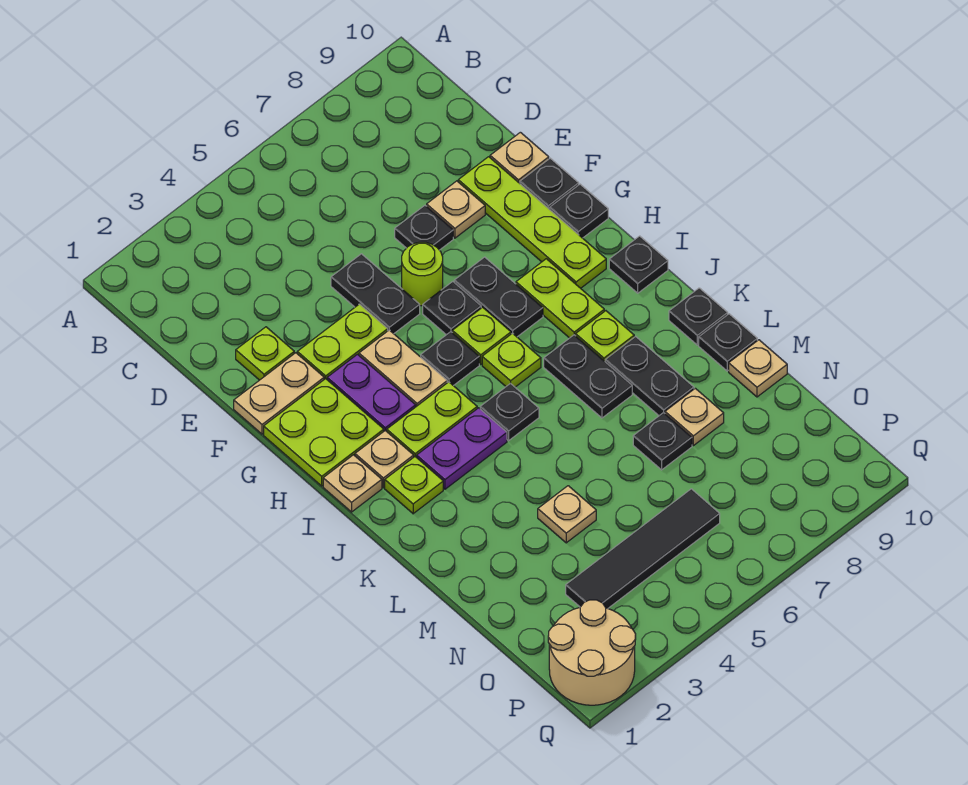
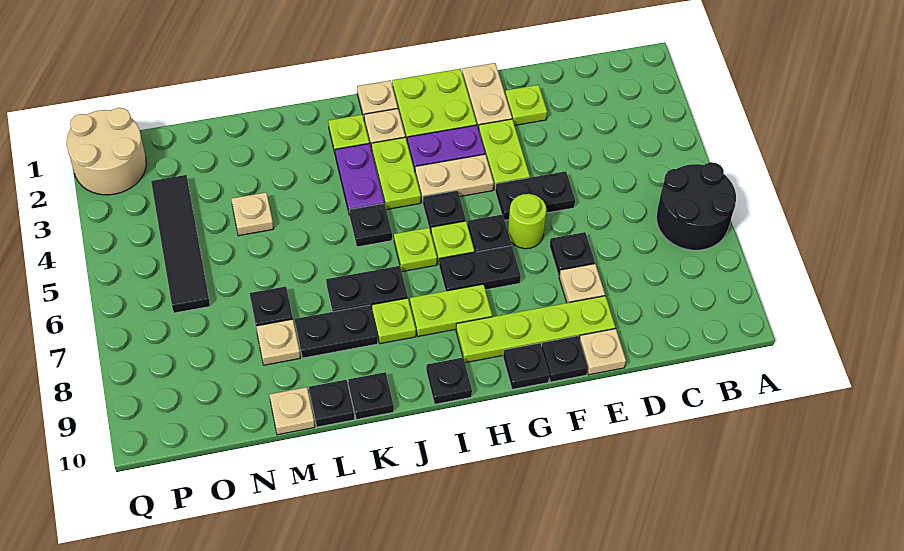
none -> black round brick A6:B7 level 1

